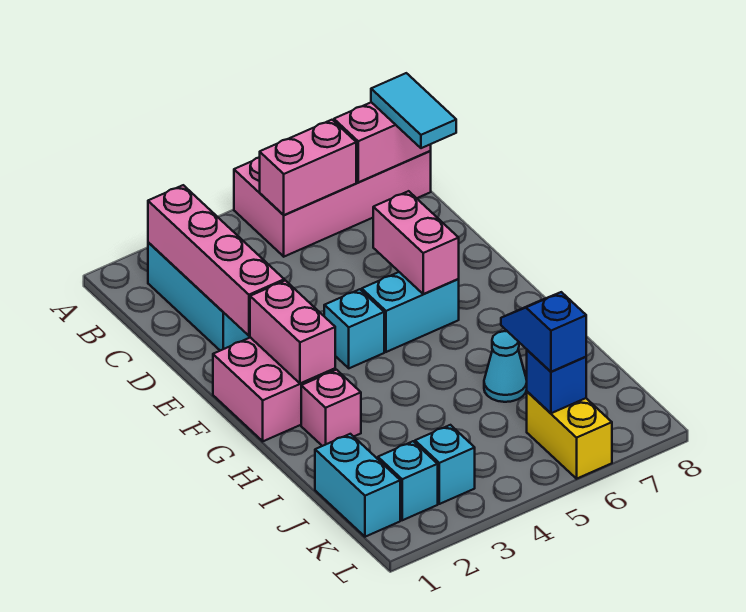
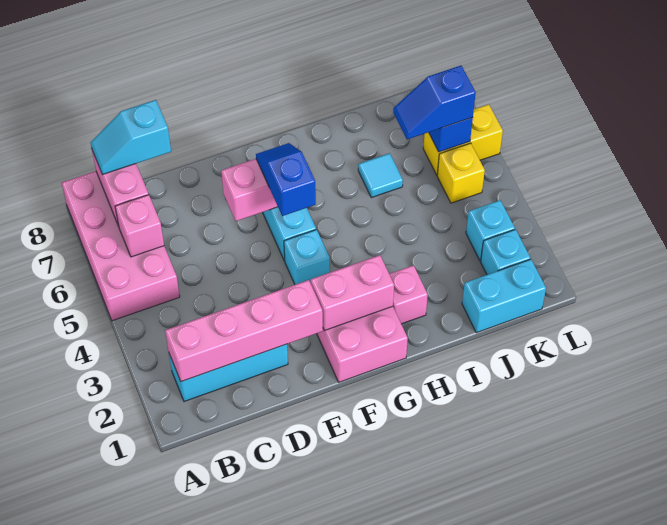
pink brick B5:B6 level 2 -> pink brick B6 level 2
cyan tile B8:C8 level 3 -> cyan slope B8:C8 level 3 top C
none -> blue slope F5:F6 level 3 top 5
cyan cone I6 level 1 -> cyan tile I6 level 1
none -> yellow brick K5 level 1

